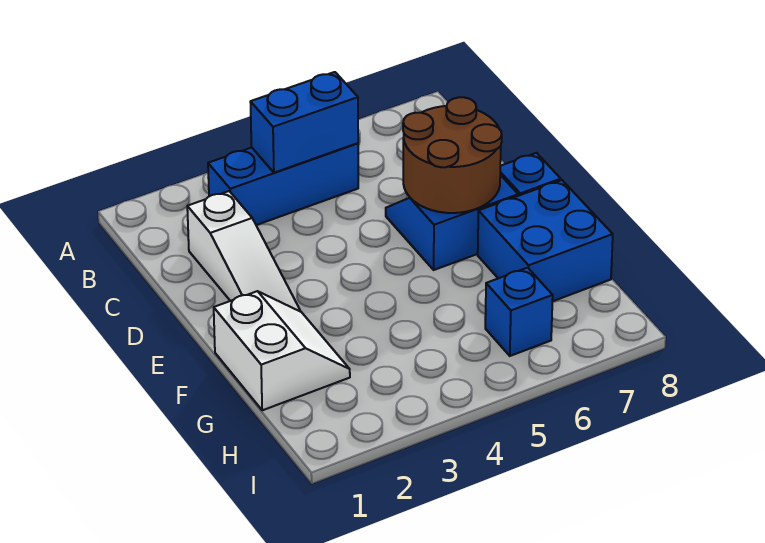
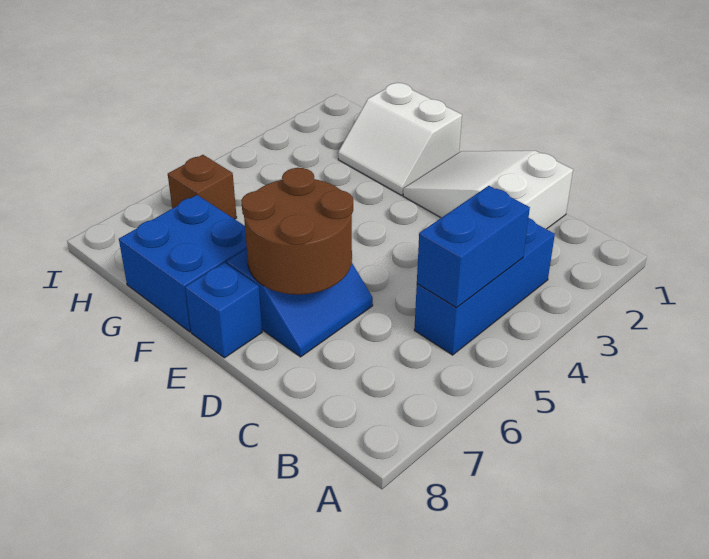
white slope C2:E2 level 1 top C -> white slope C1:E2 level 1 top C
blue brick H6 level 1 -> brown brick H6 level 1

